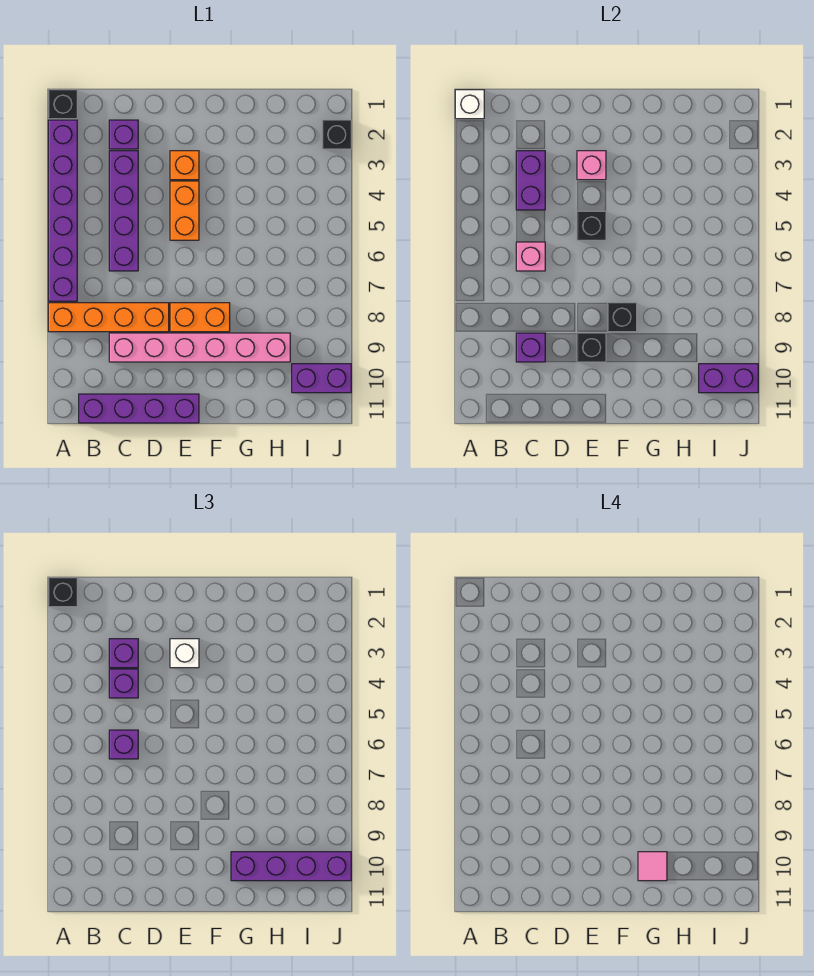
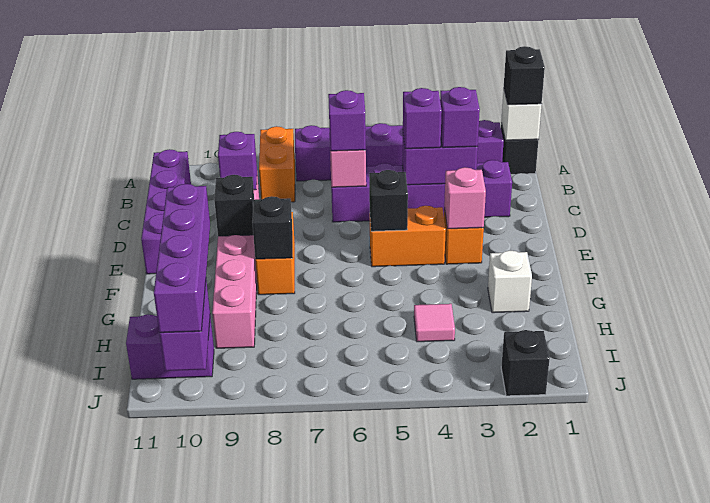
orange brick A8:D8 level 1 -> orange brick A8:B8 level 1
white brick E3 level 3 -> white brick G2 level 1
pink tile G10 level 4 -> pink tile H4 level 1
purple brick I10:J10 level 1 -> purple brick I10:I11 level 1

